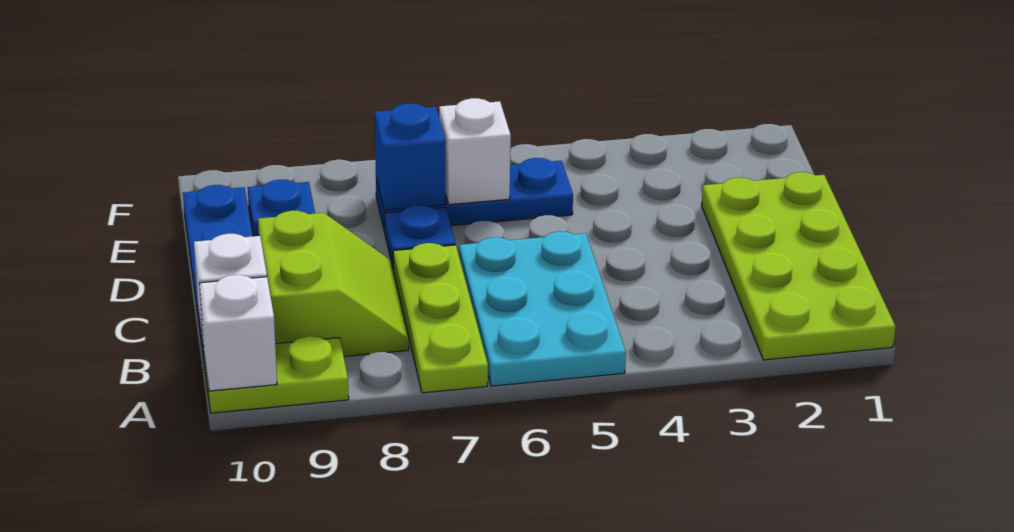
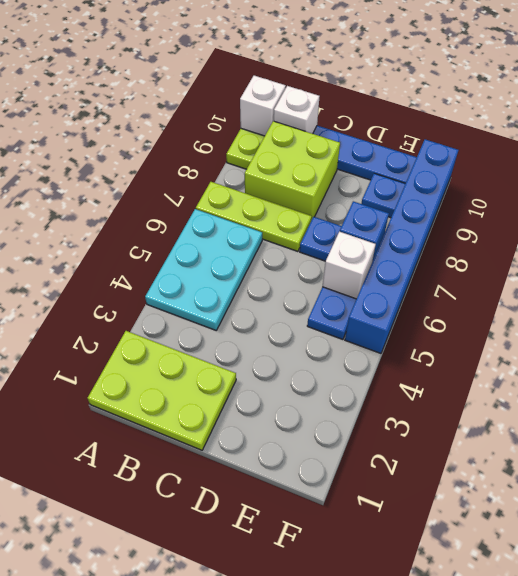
lime plate A1:D2 level 1 -> lime plate A1:C2 level 1
cyan plate A5:C6 level 1 -> cyan plate A4:B6 level 1
lime slope B8:C9 level 1 top 9 -> lime brick B8:C9 level 1
none -> blue brick F5:F10 level 1

